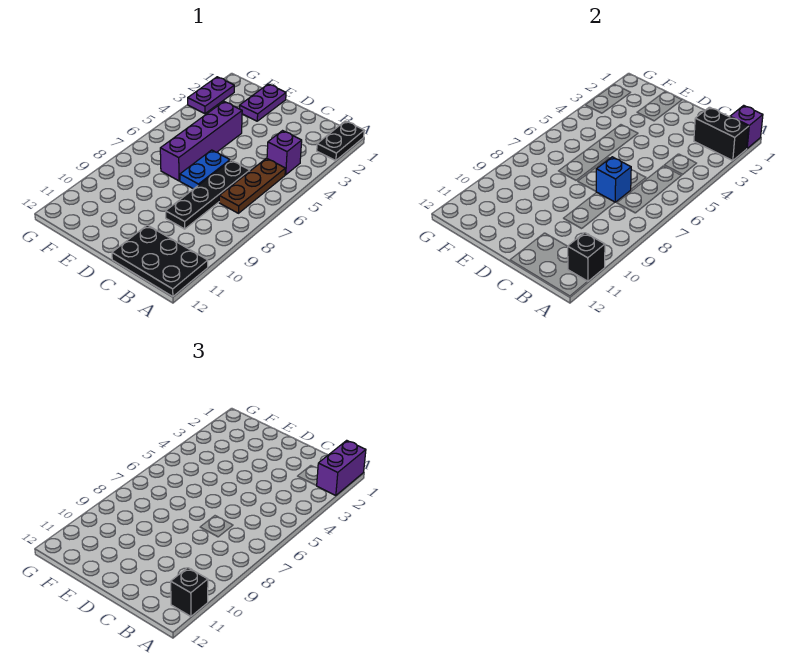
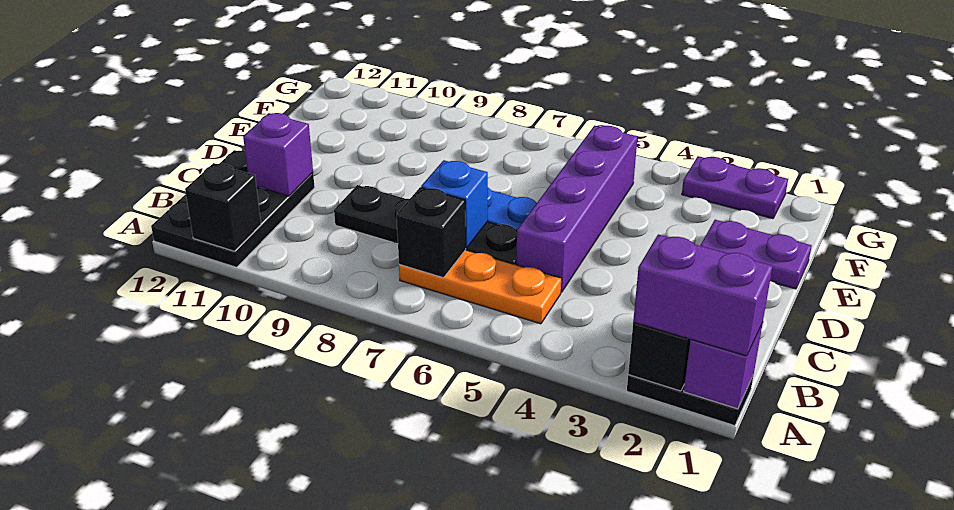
black brick A11 level 3 -> black brick B7 level 2
purple brick B4 level 1 -> purple brick C11 level 2
brown plate B5:B7 level 1 -> orange plate B5:B7 level 1
purple brick E4:E7 level 1 -> purple brick C5:F5 level 1

